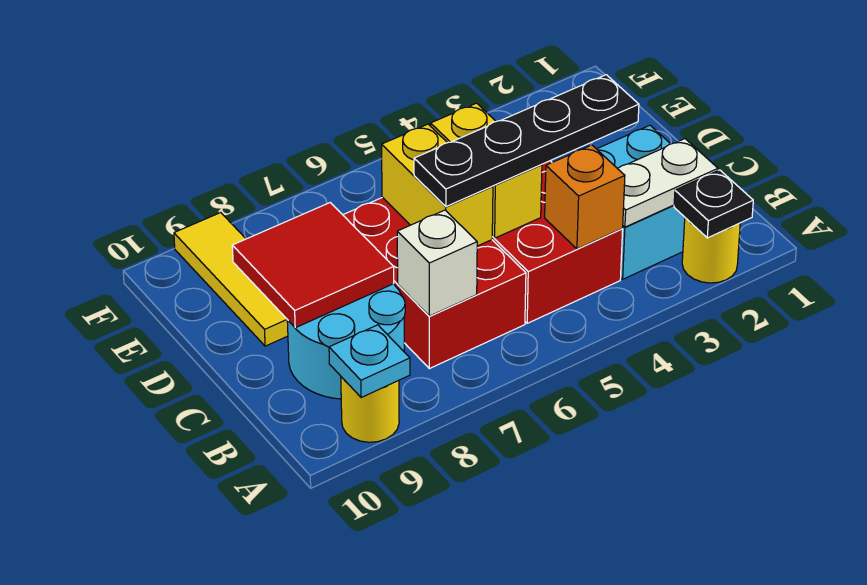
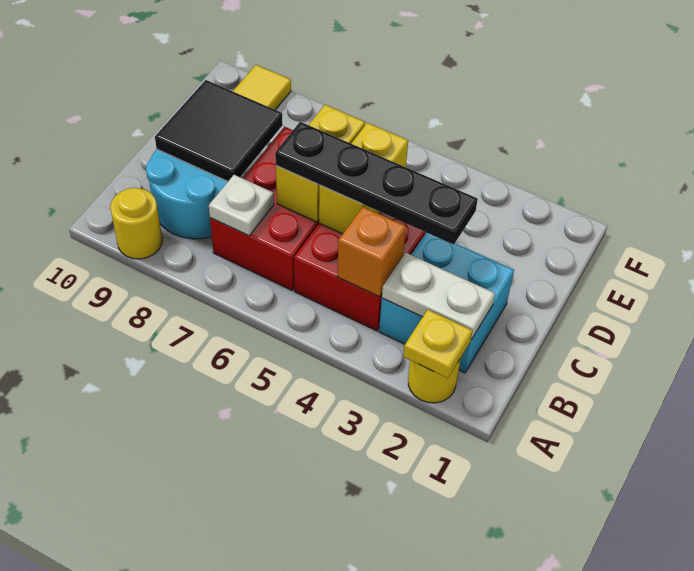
black plate A2 level 2 -> yellow plate A2 level 2
cyan plate A9 level 2 -> none
white brick B7 level 2 -> white plate B7 level 2
red tile C8:D9 level 2 -> black tile C8:D9 level 2

